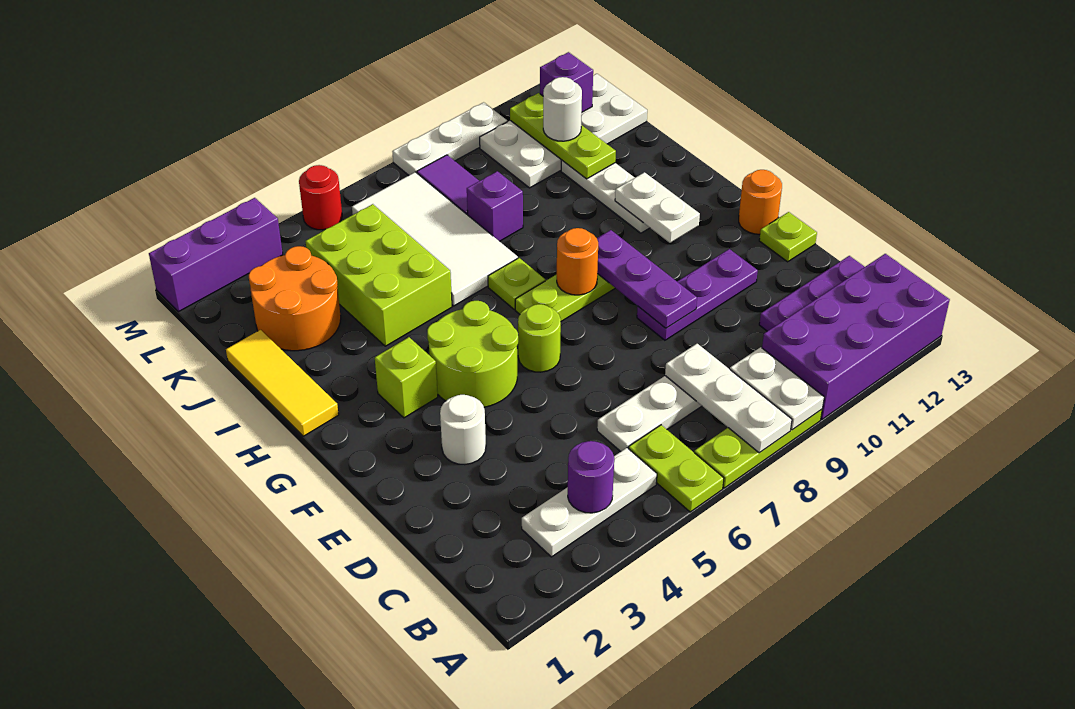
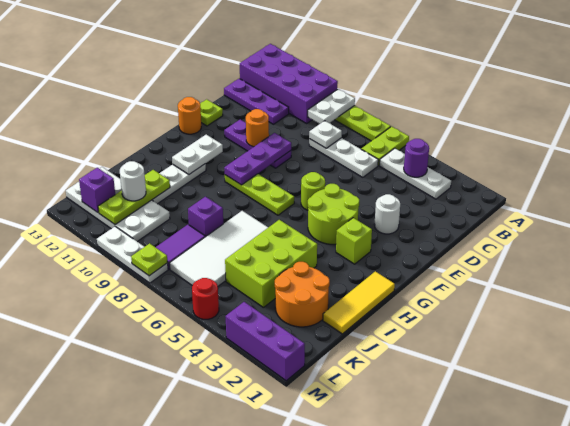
white plate A8:C8 level 2 -> white plate C8 level 2
orange round brick G8 level 2 -> orange round brick E10 level 2
lime plate H7 level 1 -> lime plate M8 level 2

